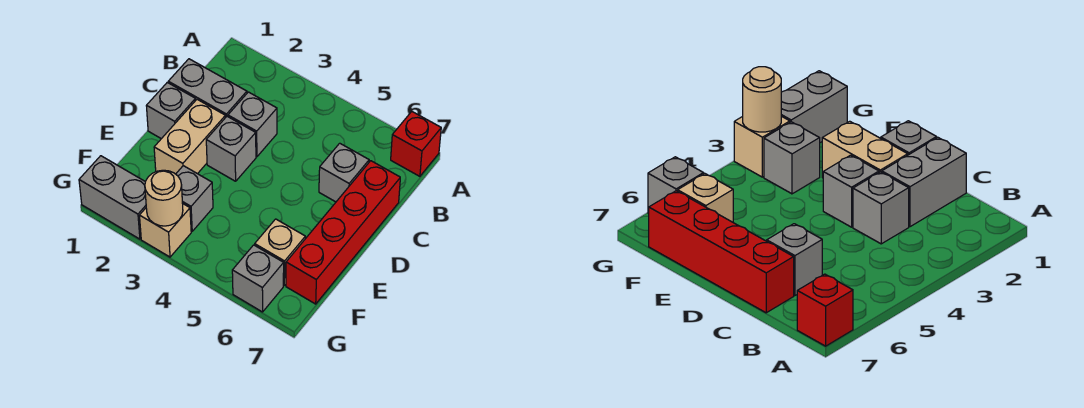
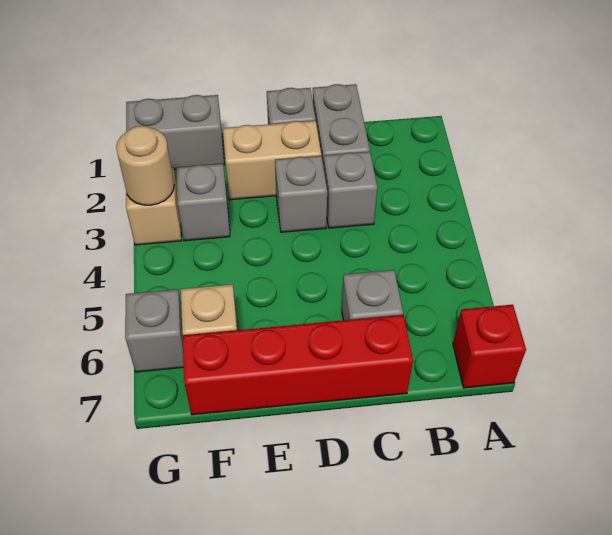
grey brick G1:G2 level 1 -> grey brick F1:G1 level 1

